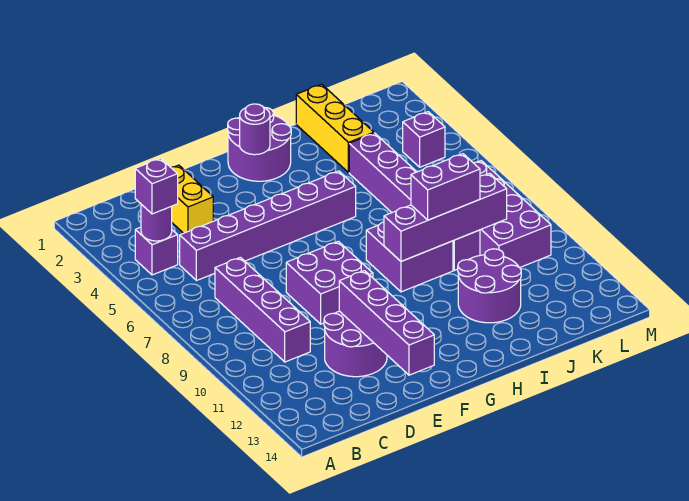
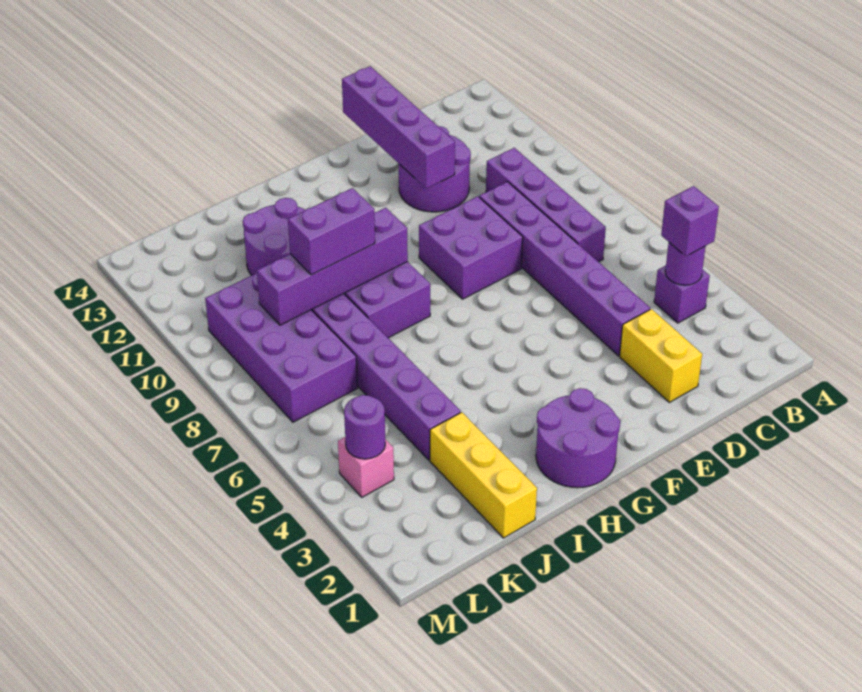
purple brick C5:H5 level 1 -> purple brick D4:D9 level 1
purple round brick G2 level 2 -> purple round brick L4 level 2
purple brick L4 level 1 -> pink brick L4 level 1

